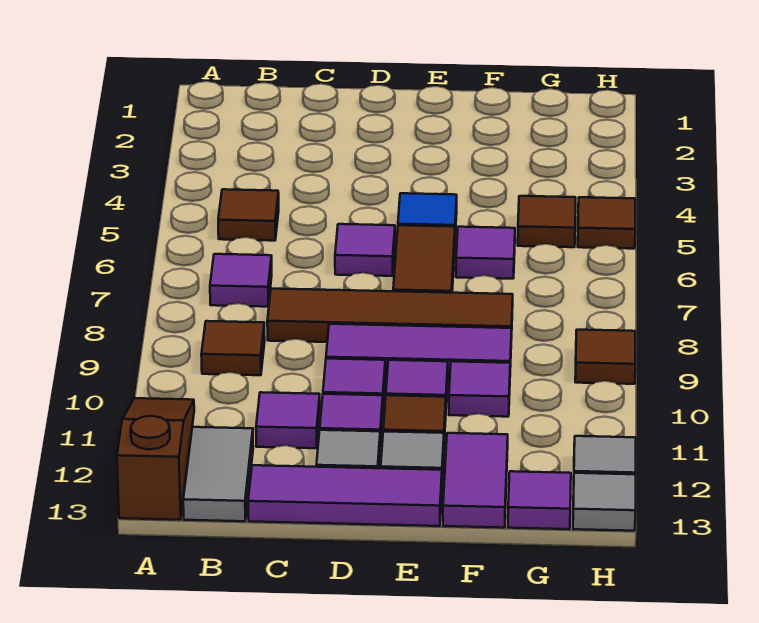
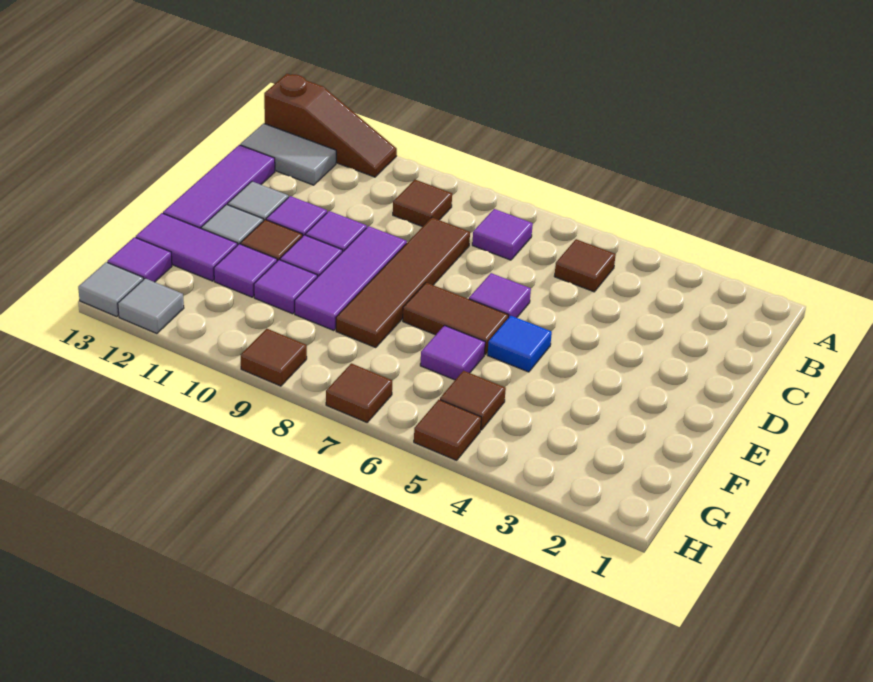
purple tile C11 level 1 -> purple tile F11 level 1
none -> brown tile H7 level 1

